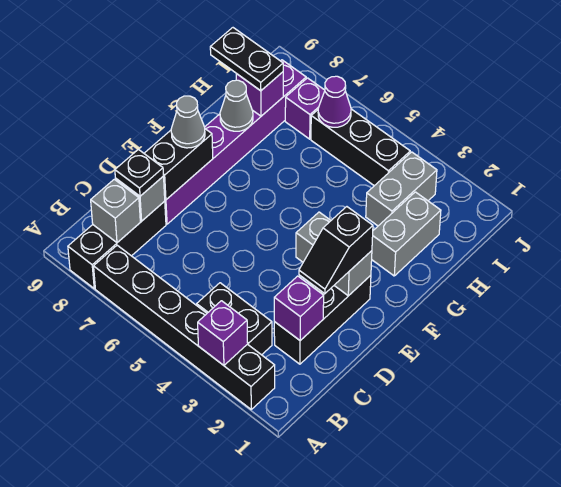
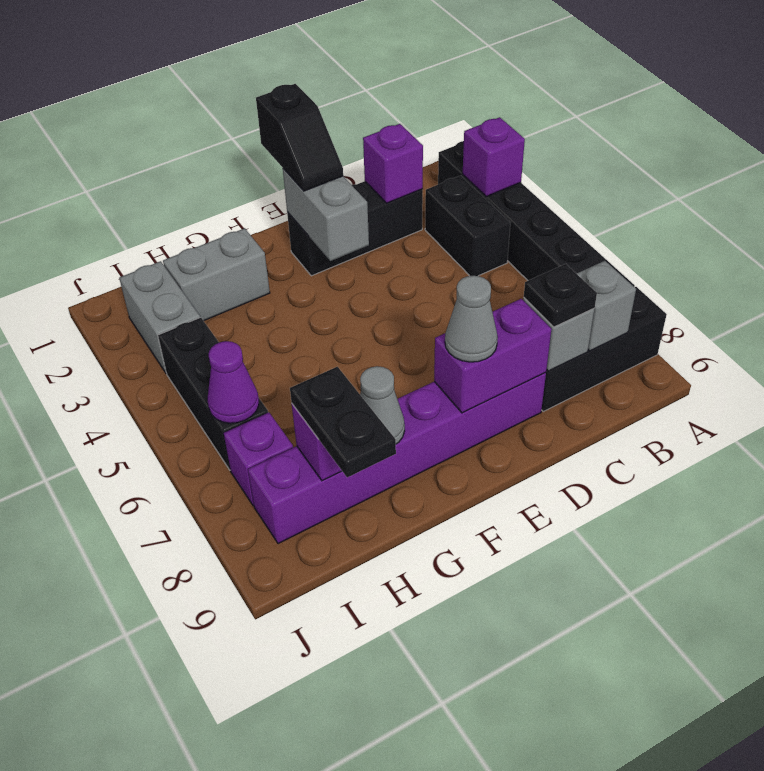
black slope D2:E2 level 3 top E -> black slope E1:E2 level 3 top 1
black brick D8:E8 level 2 -> purple brick D8:E8 level 2
grey brick H3:I3 level 1 -> grey brick I2:I3 level 1

